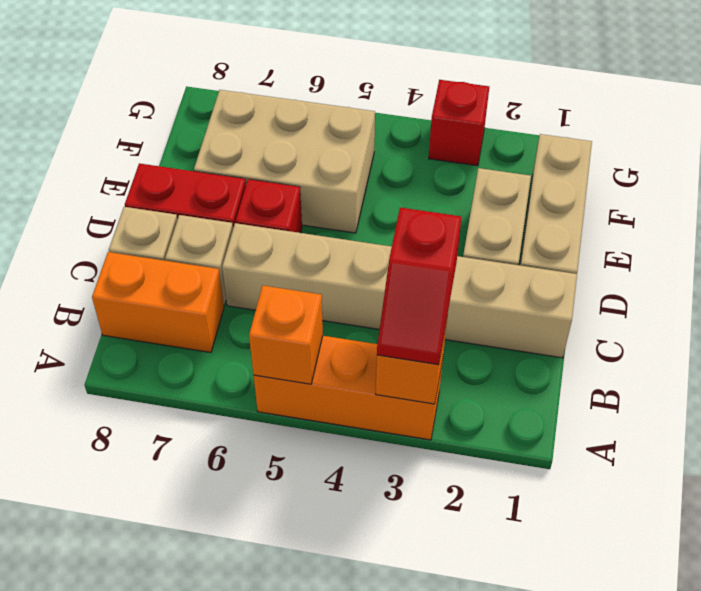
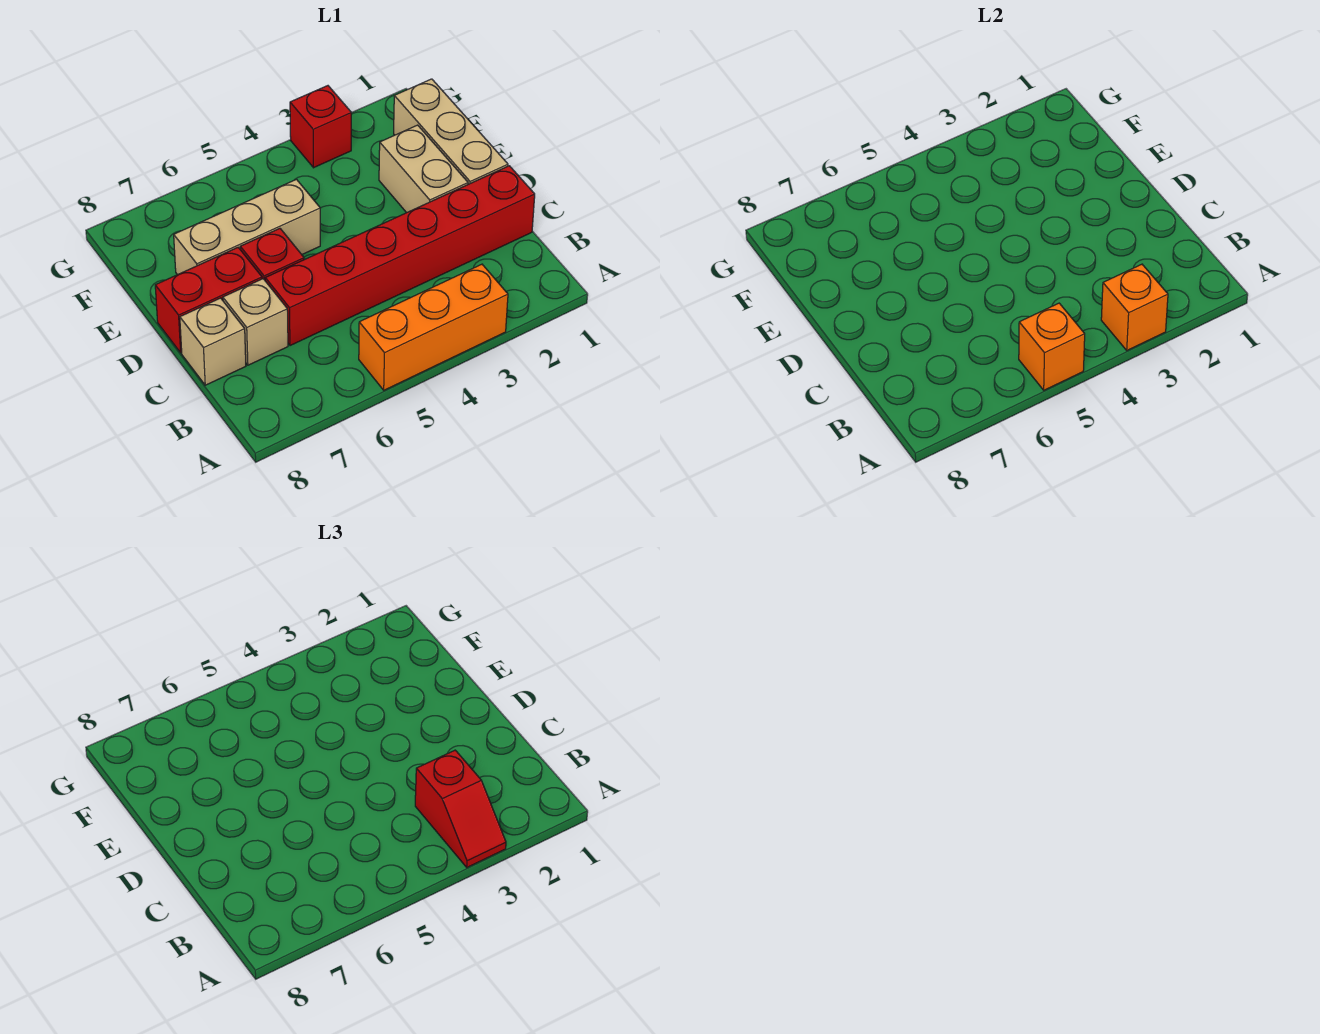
orange brick B7:B8 level 1 -> none
tan brick C1:C6 level 1 -> red brick C1:C6 level 1
tan brick E5:F7 level 1 -> tan brick E5:E7 level 1

